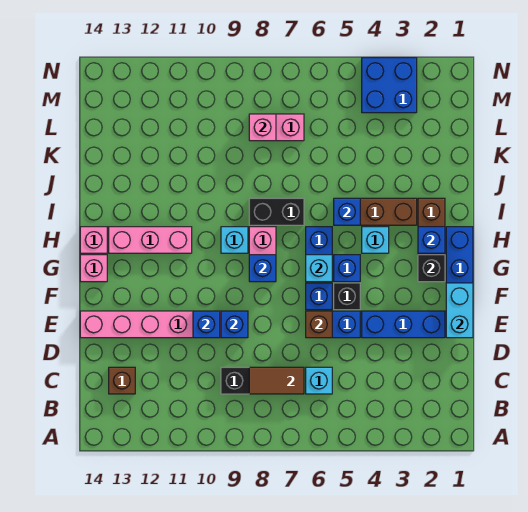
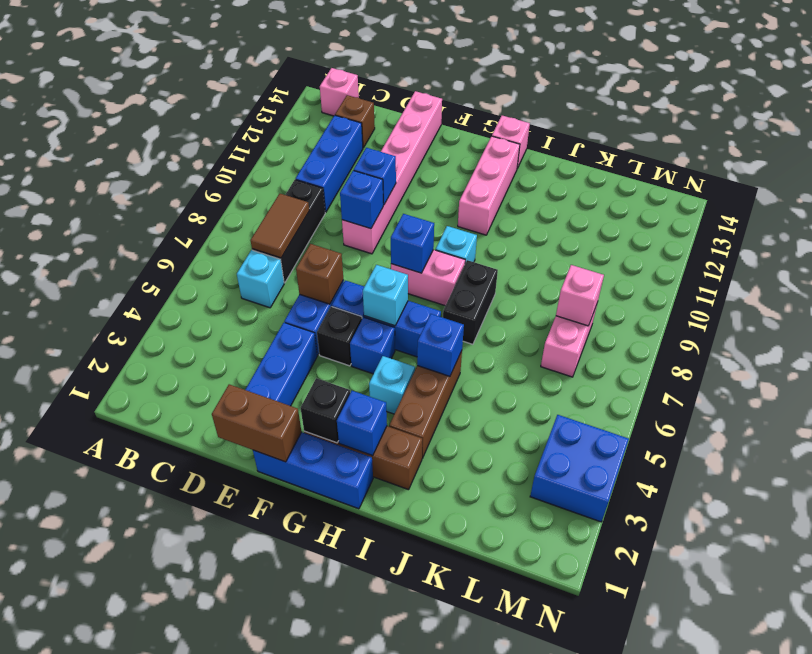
none -> blue brick C10:C12 level 1
cyan brick E1:F1 level 2 -> brown brick E1:F1 level 2
pink brick G14 level 1 -> pink brick B14 level 1

